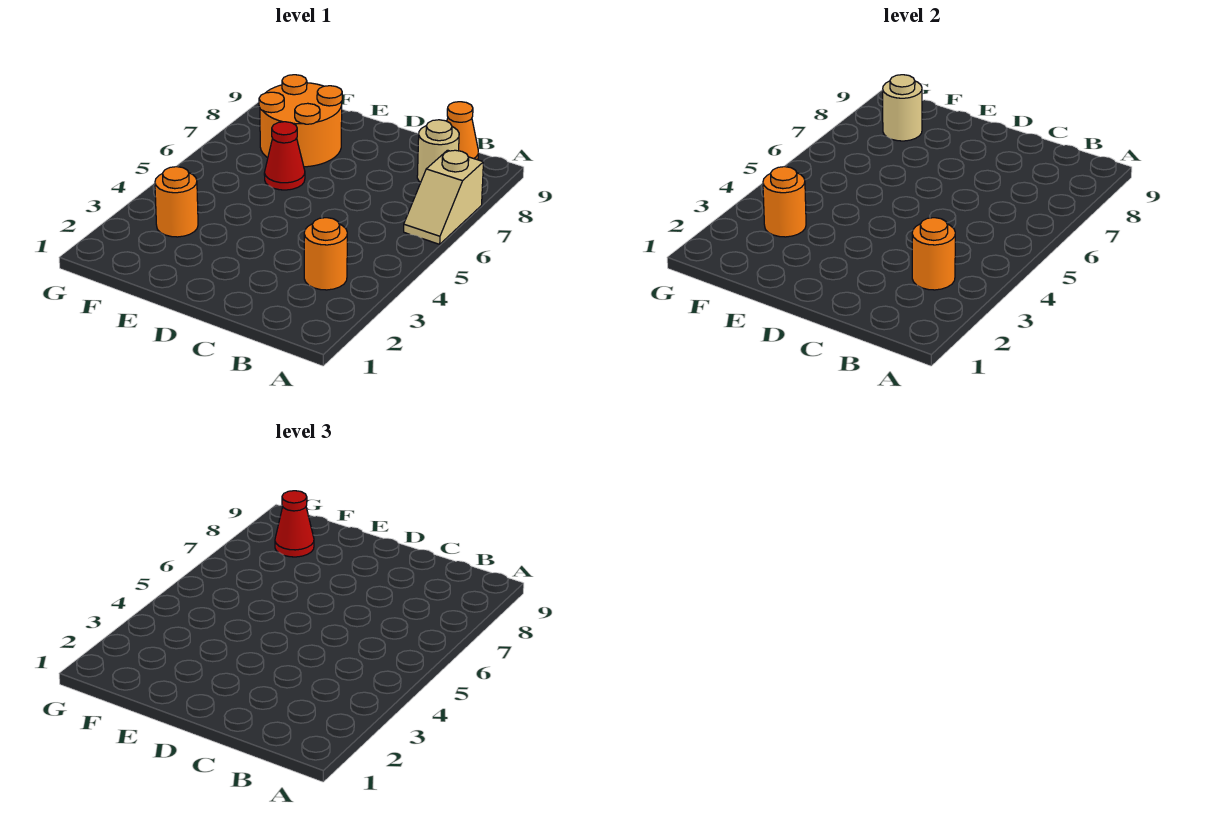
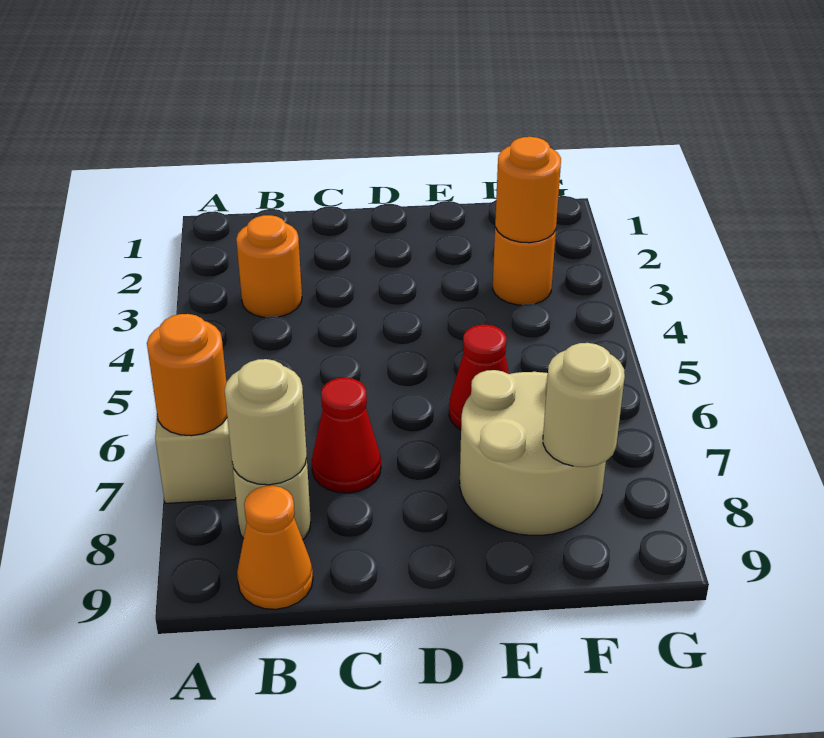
orange round brick B3 level 2 -> orange round brick A7 level 2
none -> tan round brick B8 level 2
orange round brick E7:F8 level 1 -> tan round brick E7:F8 level 1
red cone F8 level 3 -> red cone C7 level 1

